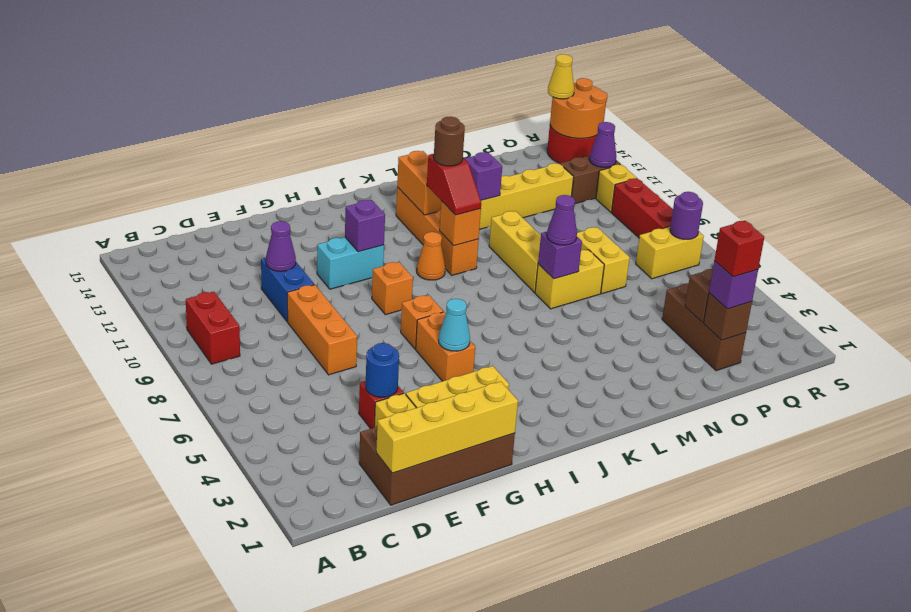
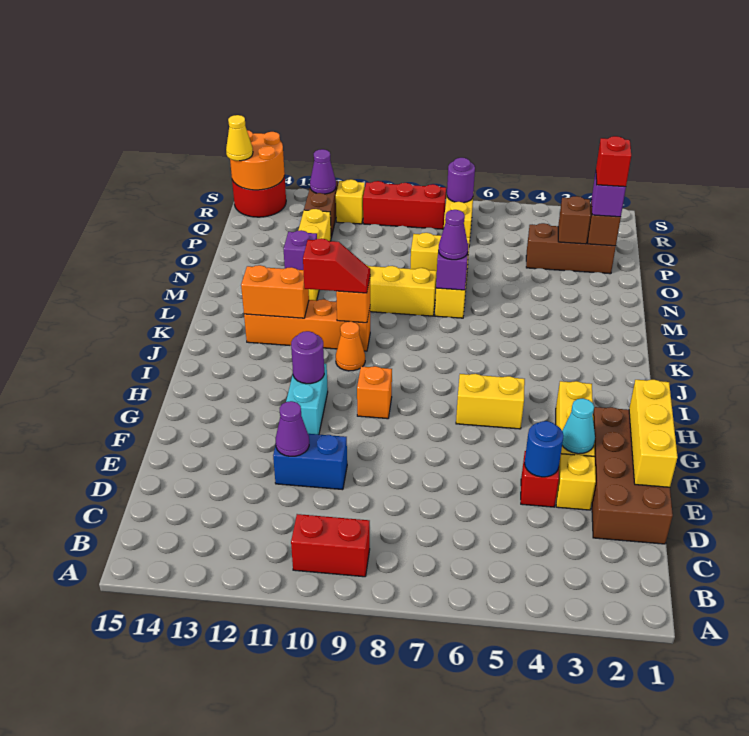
yellow brick D1:G1 level 2 -> yellow brick E1:G1 level 2
orange brick E7:E9 level 1 -> none
orange brick H5:H6 level 1 -> yellow brick H5:H6 level 1
cyan cone H5 level 2 -> cyan cone F3 level 2
orange brick H7 level 1 -> none
purple brick H11 level 2 -> purple round brick H11 level 2
brown round brick K11 level 4 -> none

